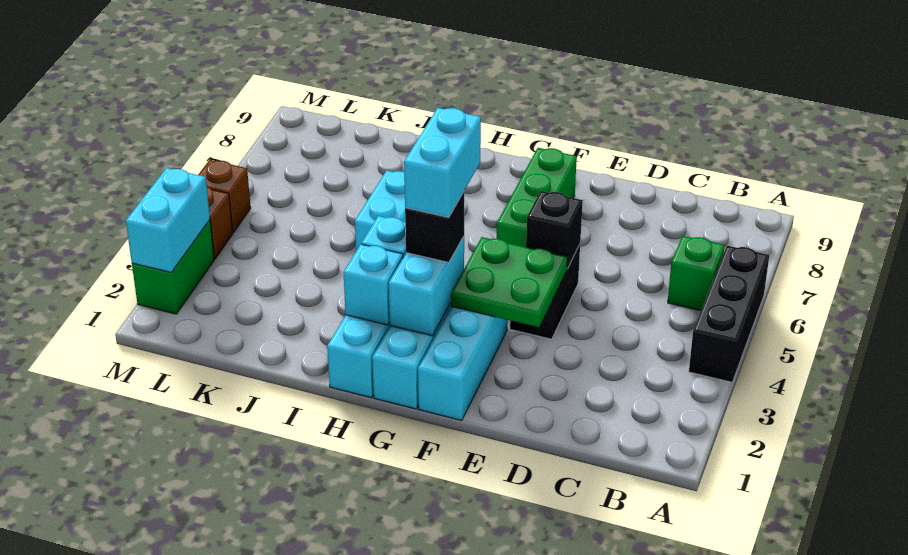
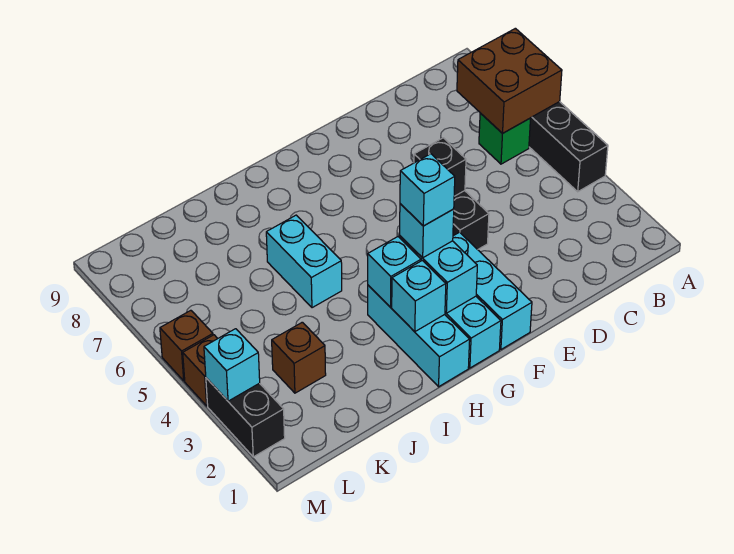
none -> brown brick A6:B7 level 2
green plate E3:F4 level 2 -> none
green brick F6:F8 level 1 -> none
black brick G3 level 3 -> cyan brick G3 level 3
cyan brick G3:G4 level 4 -> cyan brick G3 level 4
none -> brown brick K3 level 1
green brick M2:M3 level 1 -> black brick M2:M3 level 1
cyan brick M2:M3 level 2 -> cyan brick M3 level 2

